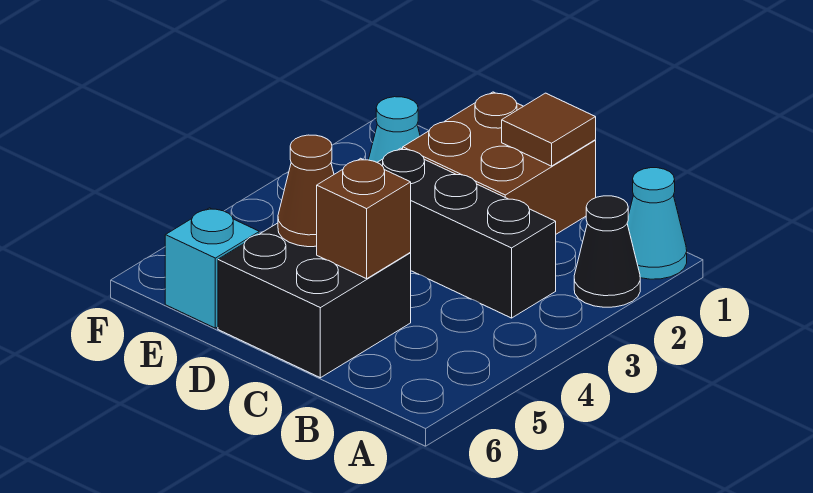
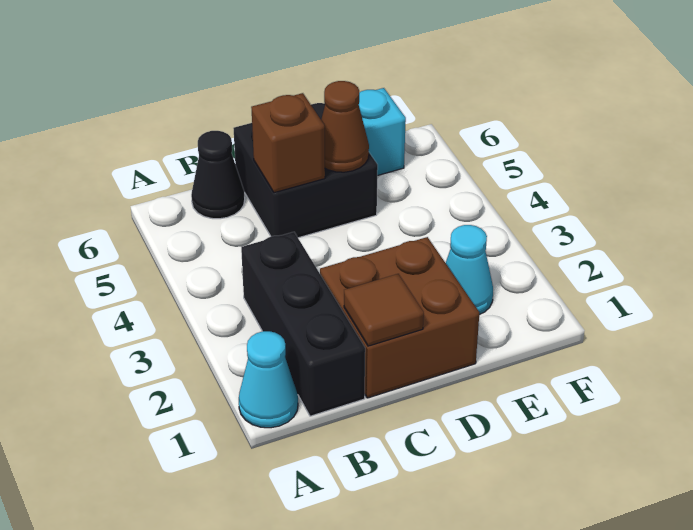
black cone A2 level 1 -> black cone B6 level 1
black brick B3:D3 level 1 -> black brick B1:B3 level 1

